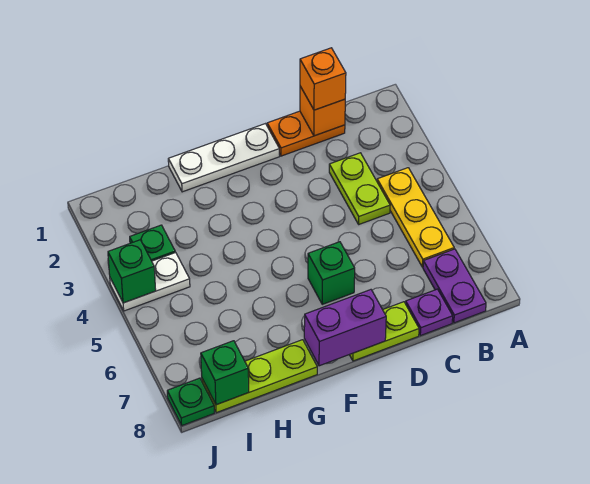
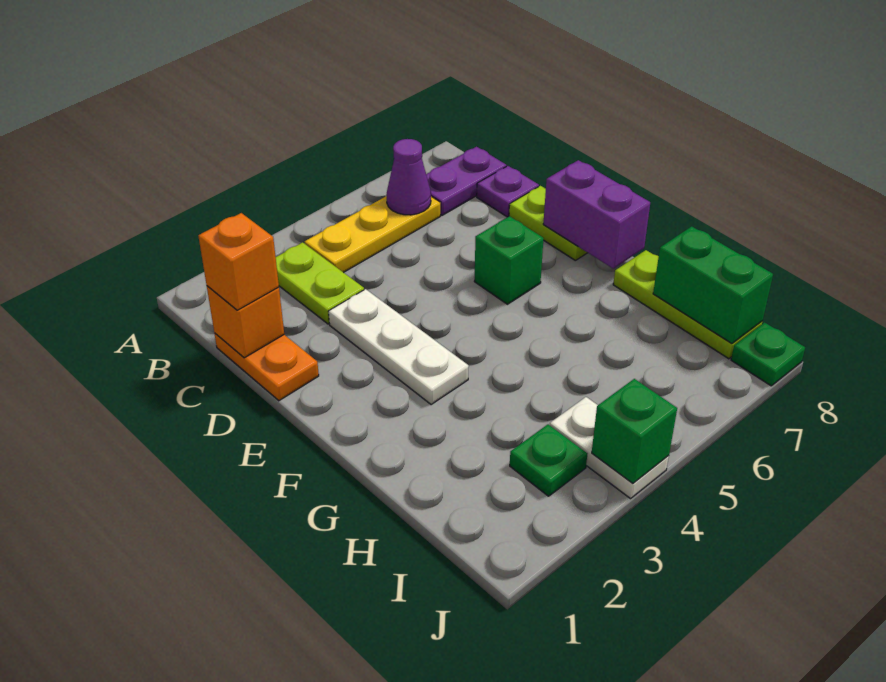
none -> purple cone B6 level 2
lime plate C3:C4 level 1 -> lime plate B3:C3 level 1
white plate E1:G1 level 1 -> white plate D3:F3 level 1
green brick I8 level 2 -> green brick H8:I8 level 2

